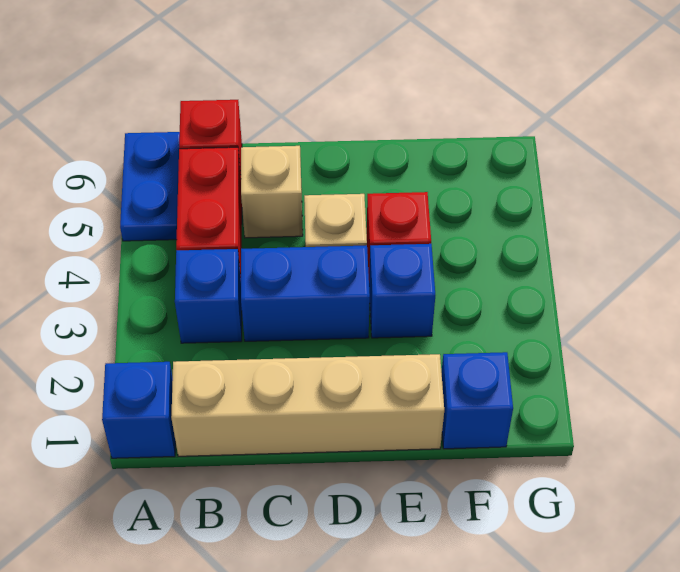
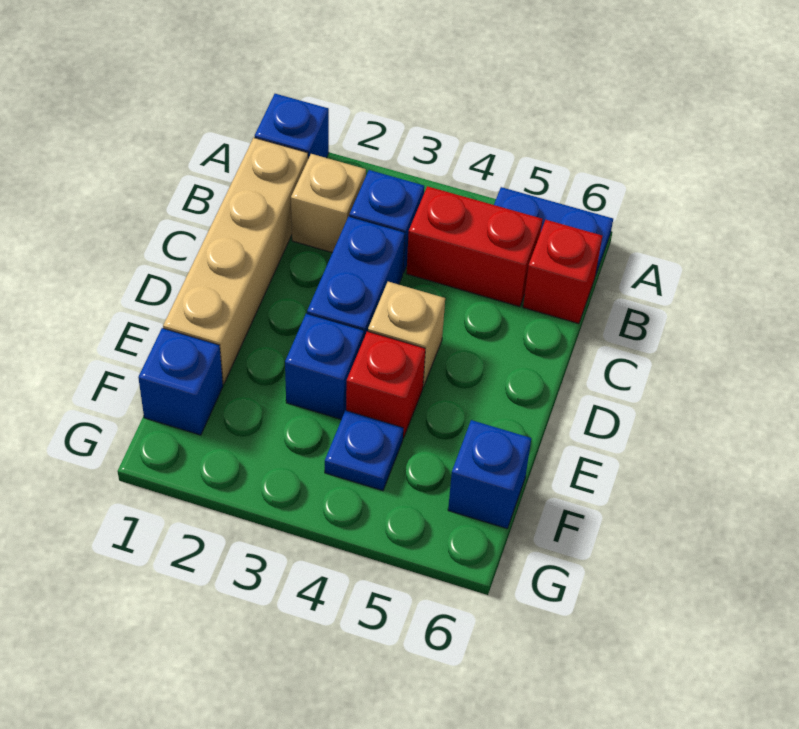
tan brick C5 level 1 -> tan brick B2 level 1
none -> blue plate F4 level 1
none -> blue brick F6 level 1

